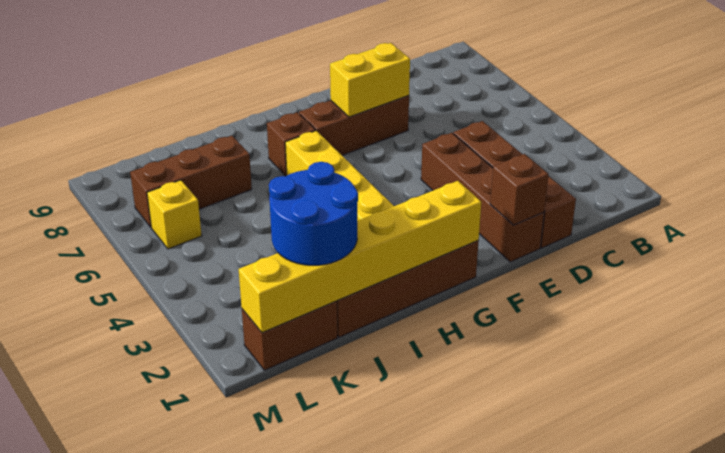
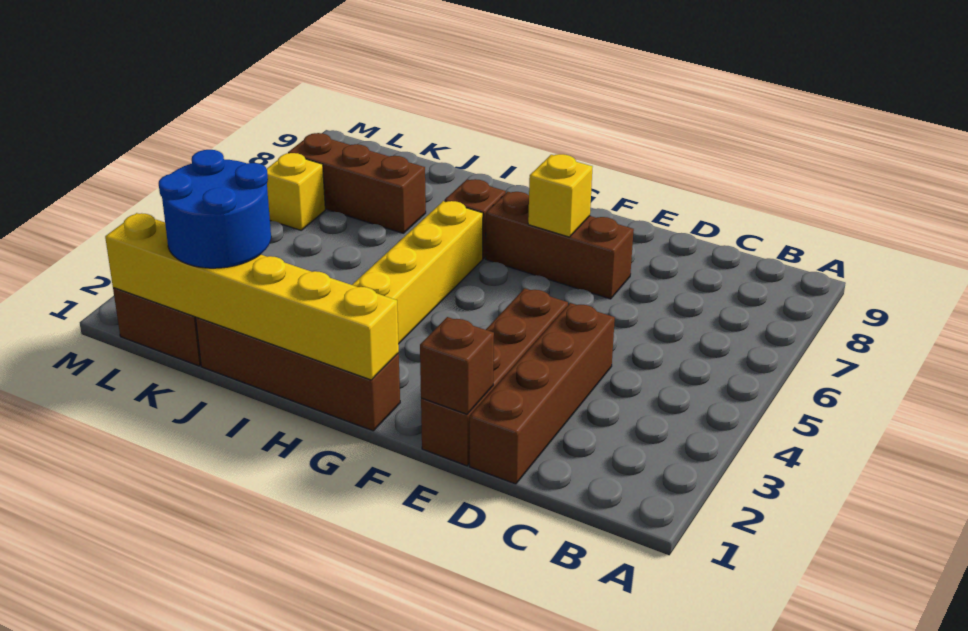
yellow brick E7:F7 level 2 -> yellow brick F7 level 2

